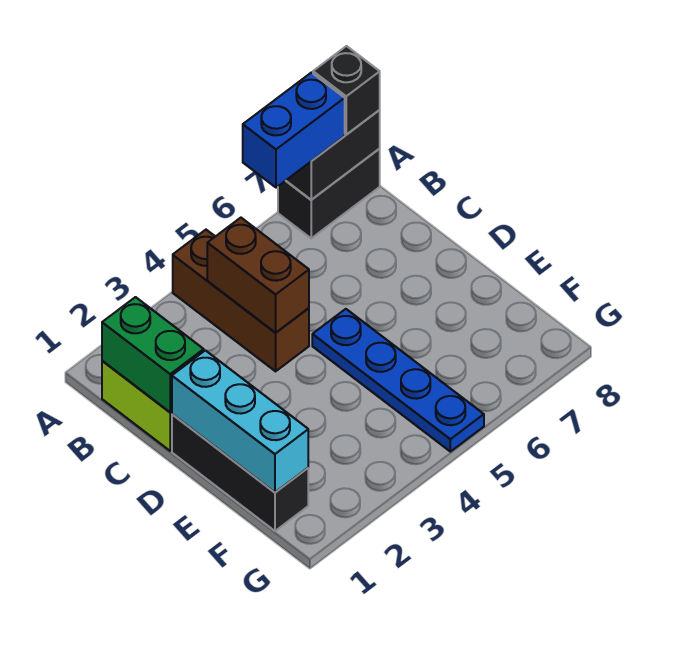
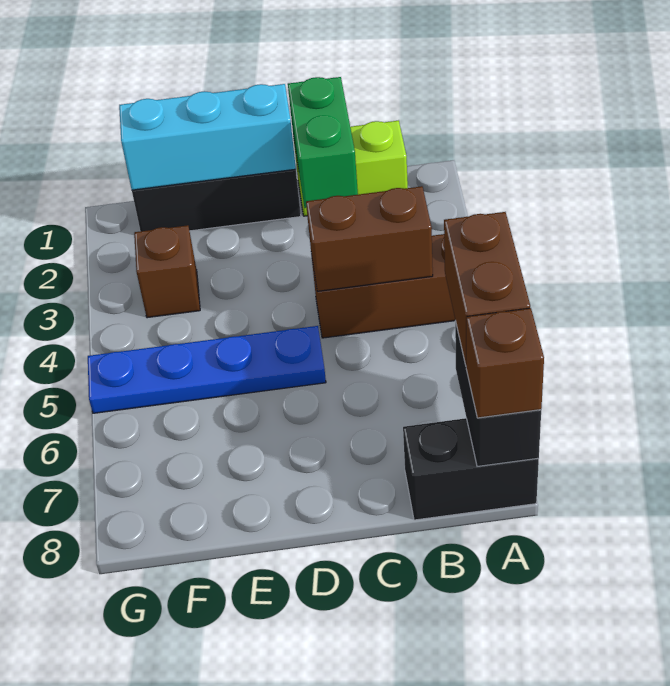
blue brick A6:A7 level 3 -> brown brick A6:A7 level 3
black brick A7:A8 level 1 -> black brick A8:B8 level 1
black brick A8 level 3 -> brown brick A8 level 3
green brick B1:C1 level 2 -> green brick C1:C2 level 2
none -> brown brick F3 level 1

